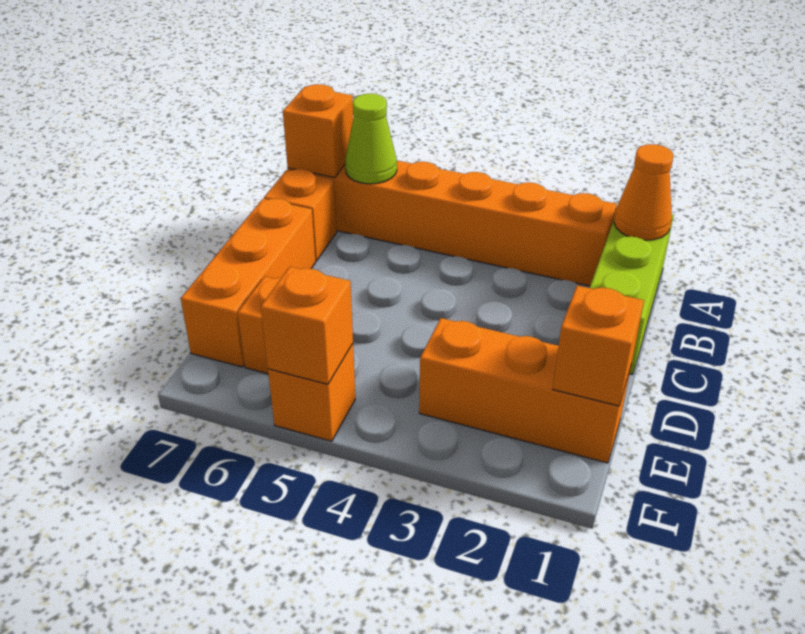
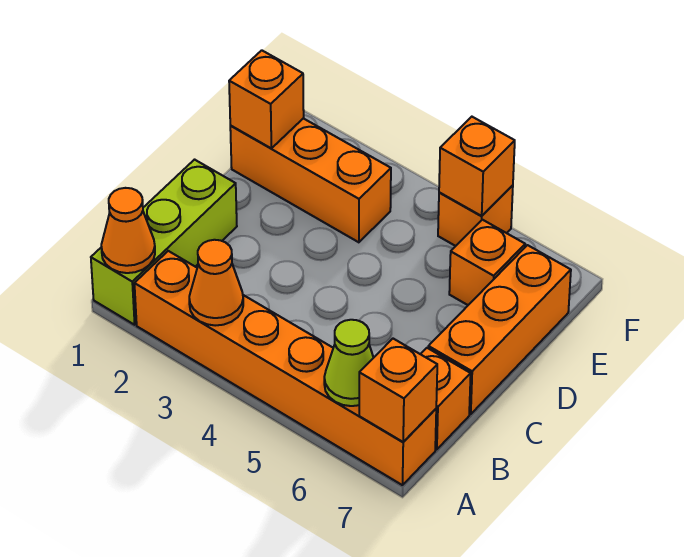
none -> orange cone A3 level 2

